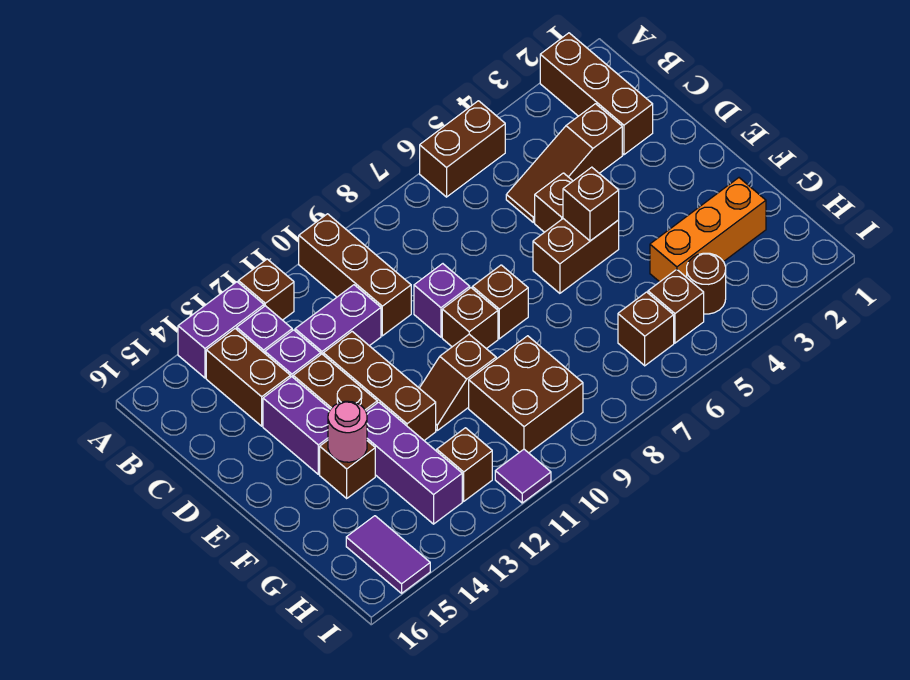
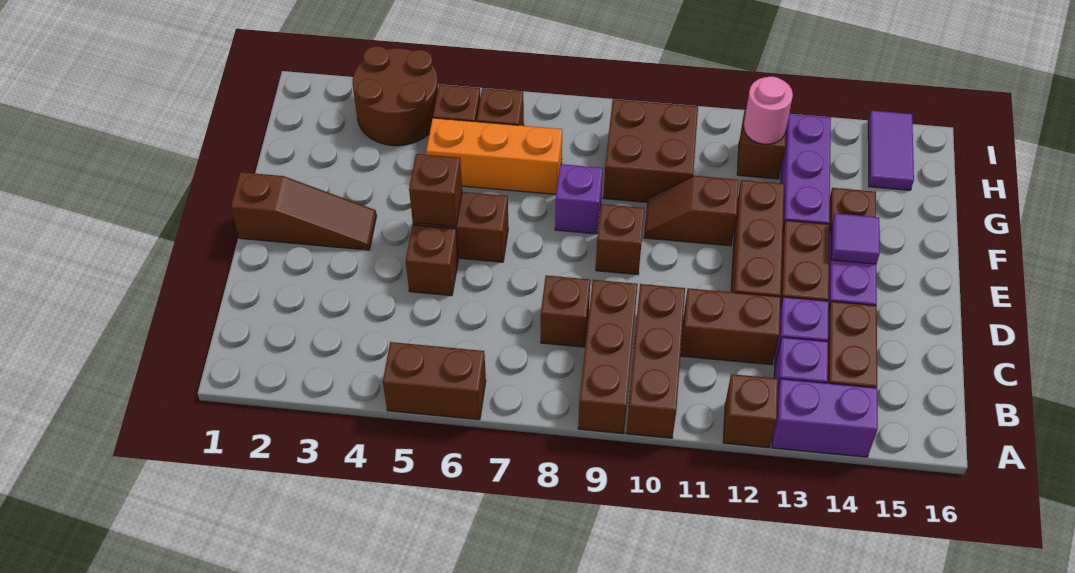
brown brick A2:C2 level 1 -> brown brick A9:C9 level 1
brown slope C3:C5 level 1 top 3 -> brown slope E1:E3 level 1 top 1
purple brick C11:C12 level 1 -> brown brick C11:C12 level 1
purple brick D9 level 1 -> purple brick F8 level 1
brown brick E8 level 1 -> brown brick C8 level 1
brown slope F10:F11 level 1 top 10 -> brown slope F10:F11 level 1 top 11
pink round brick F14 level 2 -> pink round brick H12 level 2
orange brick G2:G4 level 1 -> orange brick G5:G7 level 1
brown round brick H4 level 1 -> brown round brick H3:I4 level 1
purple tile I11 level 1 -> purple tile E14 level 2

